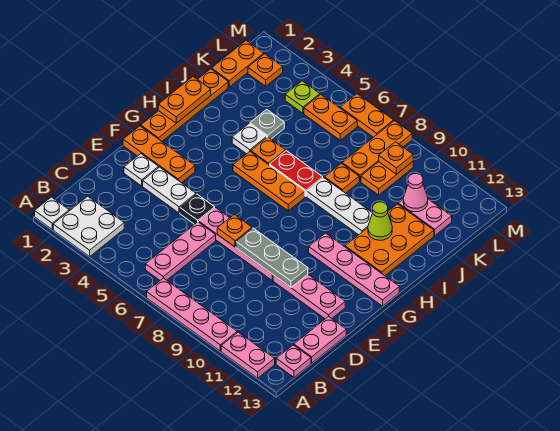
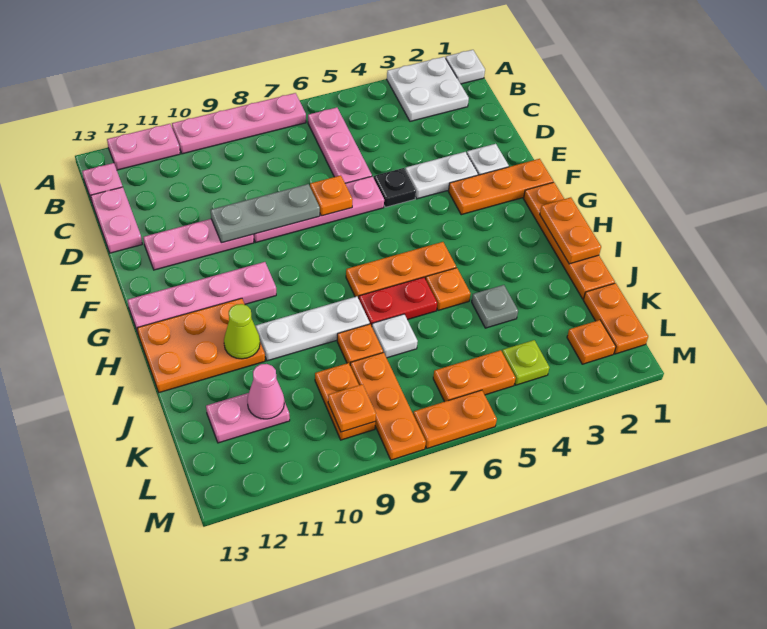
orange plate H11:J12 level 1 -> orange plate H11:I13 level 1
white plate I4 level 1 -> white plate J7 level 1

